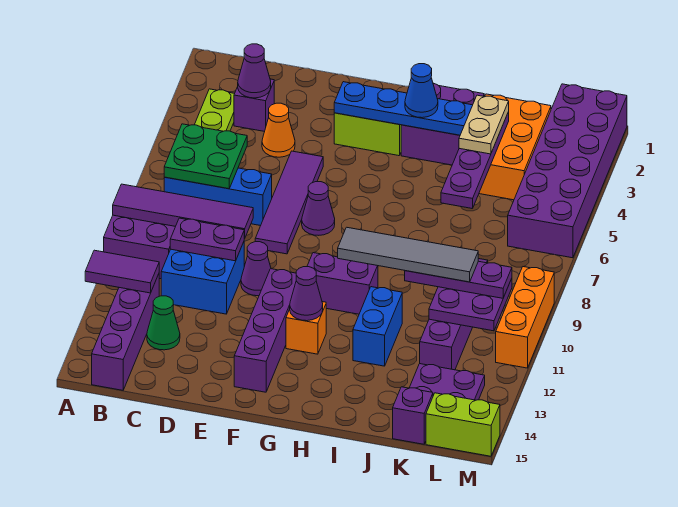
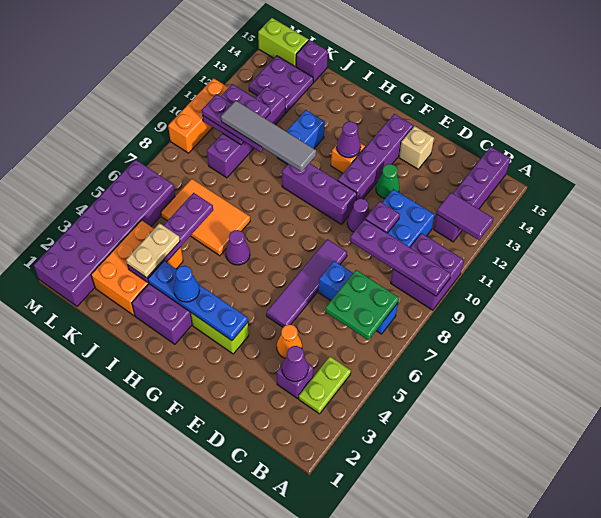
purple tile A9:D9 level 2 -> purple plate A9:D9 level 2
purple plate C10:D10 level 2 -> purple plate D10 level 2
green cone C13 level 1 -> green cone E12 level 1
none -> tan brick E14 level 1
purple cone F7 level 1 -> purple cone H6 level 1
purple brick G10:H10 level 1 -> purple brick F10:H10 level 1
none -> orange tile I6:K7 level 1

